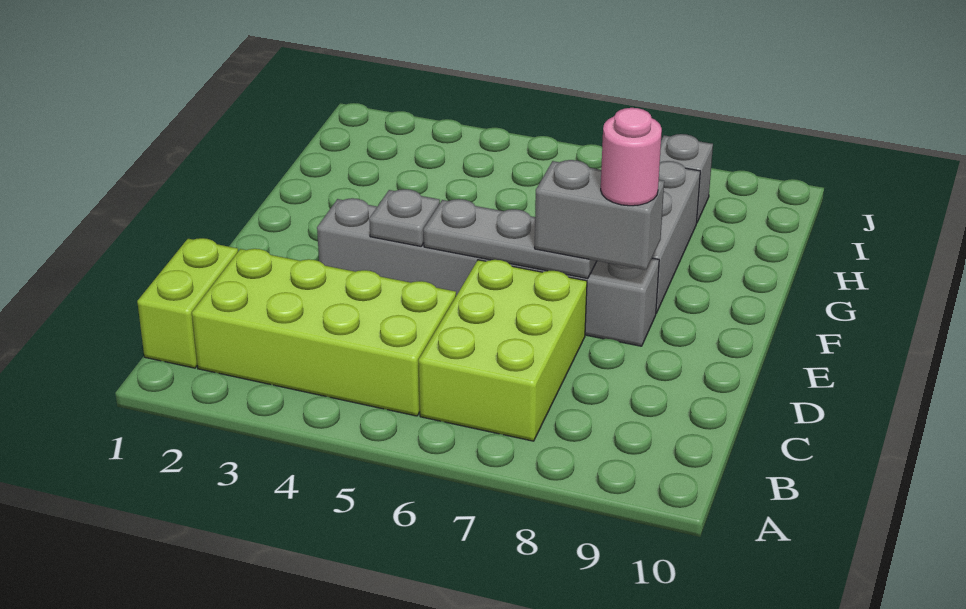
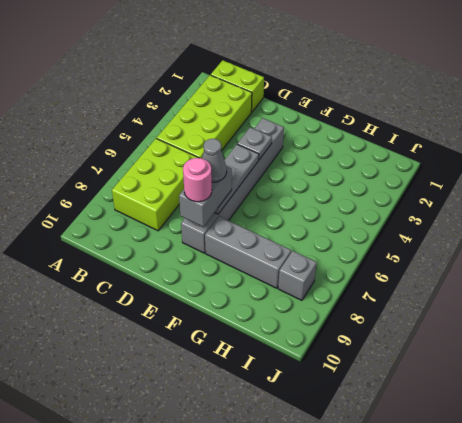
lime brick B6:D7 level 1 -> lime brick B6:C8 level 1
none -> grey cone E7 level 4

